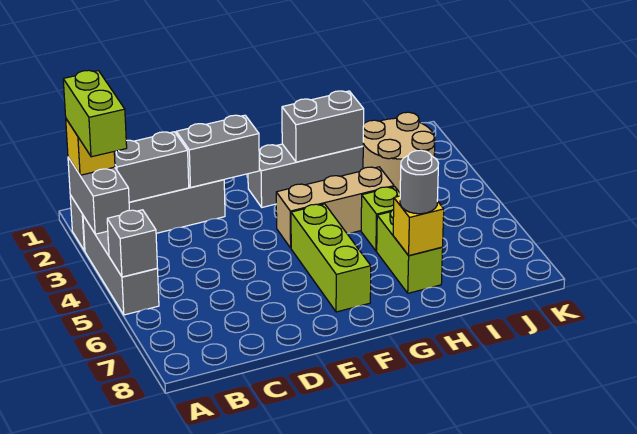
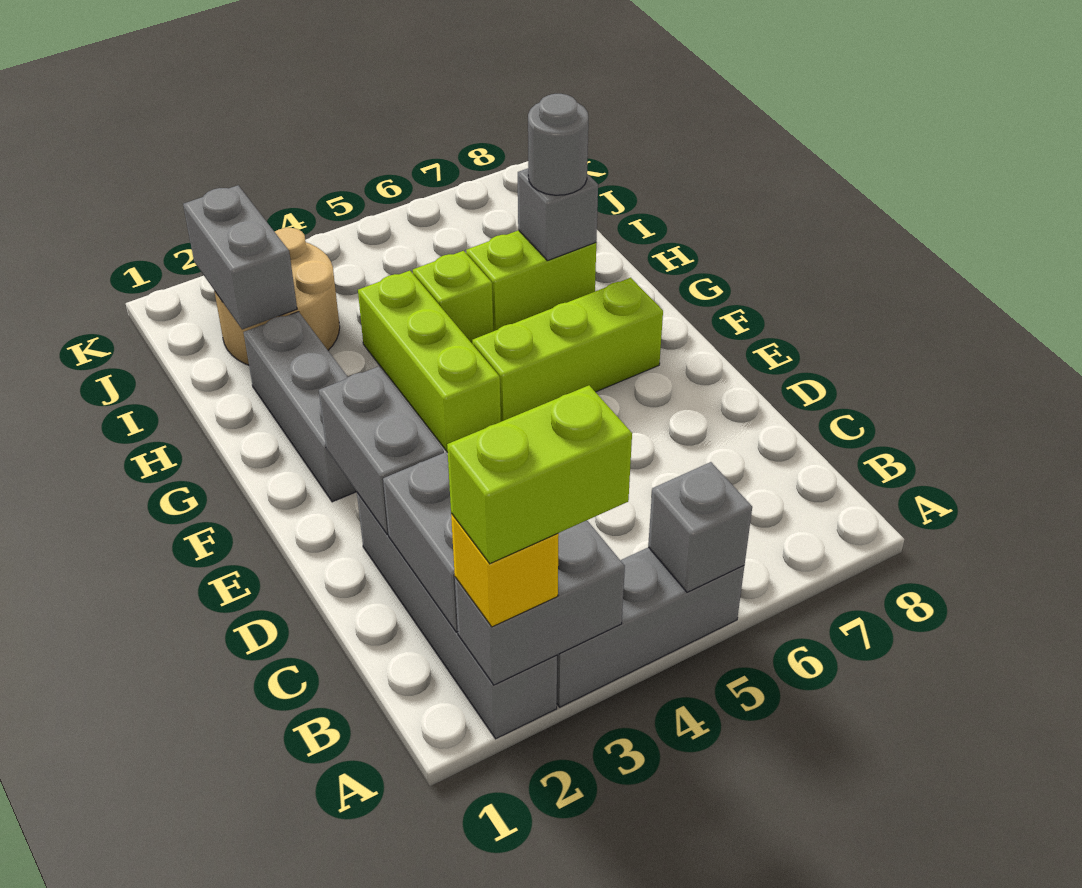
tan brick F4:H4 level 1 -> lime brick F4:H4 level 1
grey brick G2:H2 level 2 -> grey brick I2:J2 level 2
yellow brick H7 level 2 -> grey brick H7 level 2

